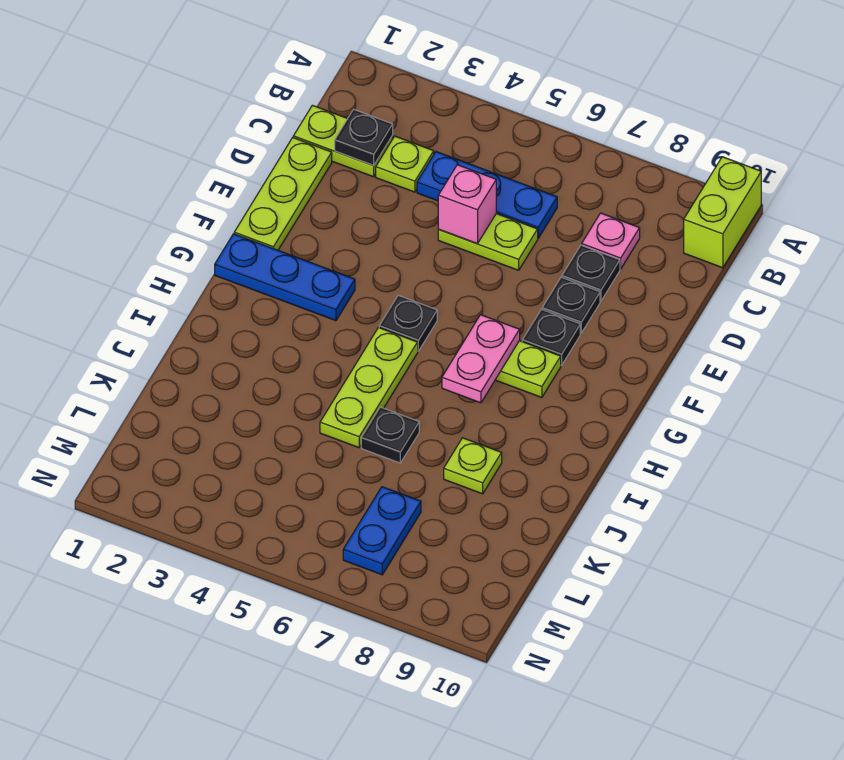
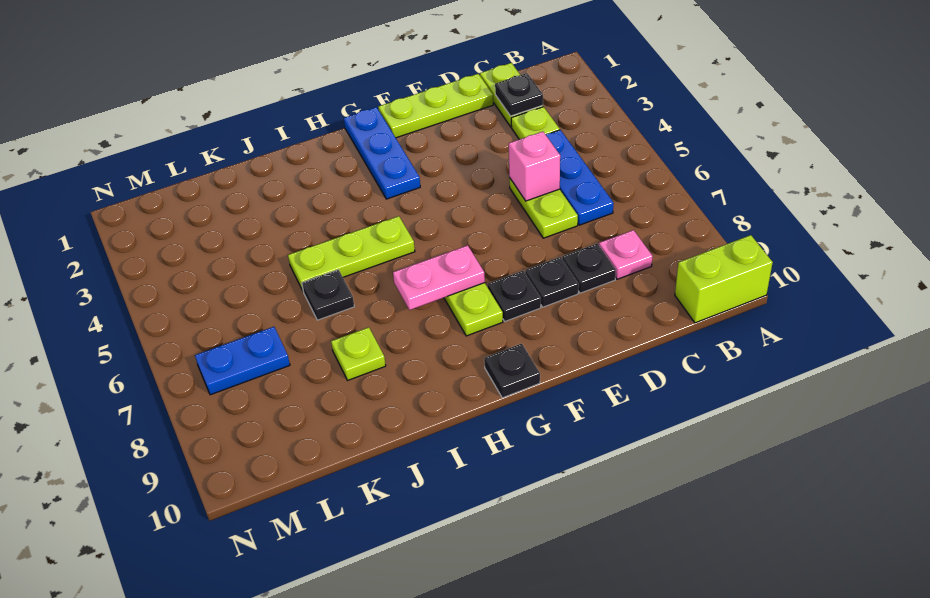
black plate G5 level 1 -> black plate G10 level 1

